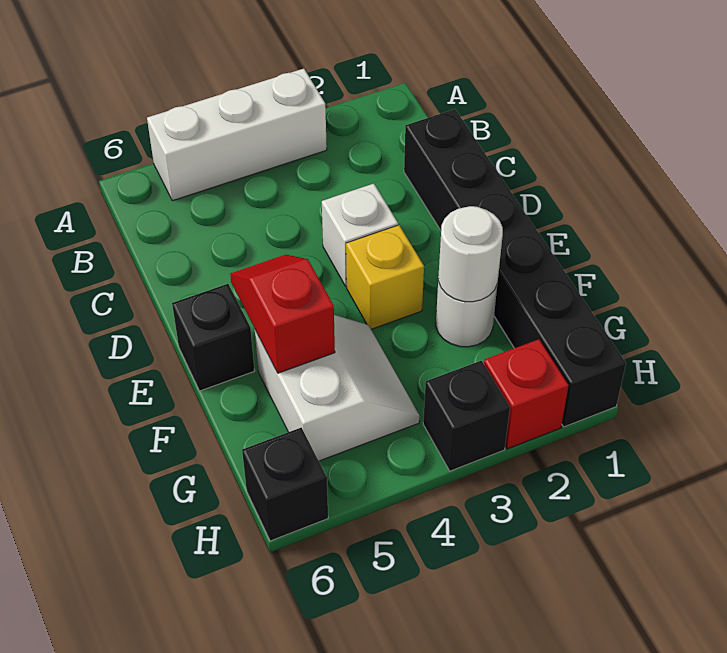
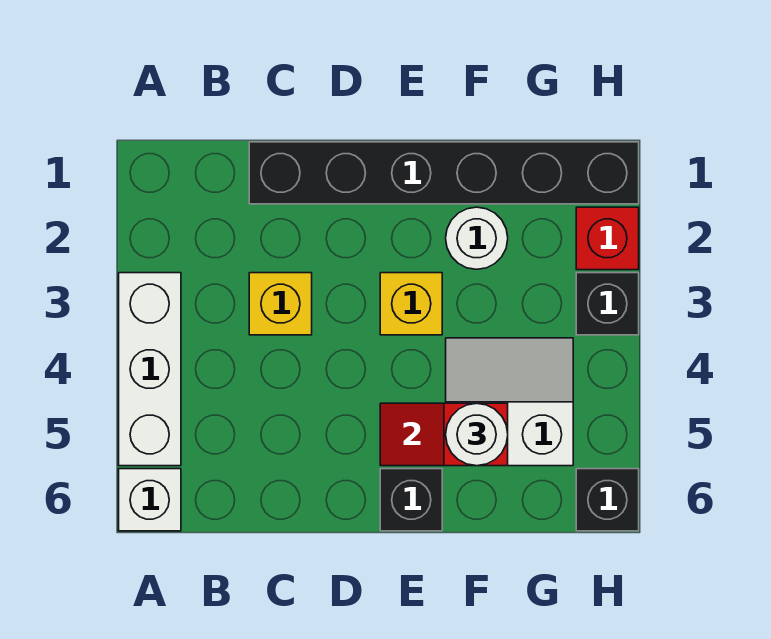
none -> yellow brick C3 level 1
white brick D3 level 1 -> white brick A6 level 1
white round brick F2 level 2 -> white round brick F5 level 3

